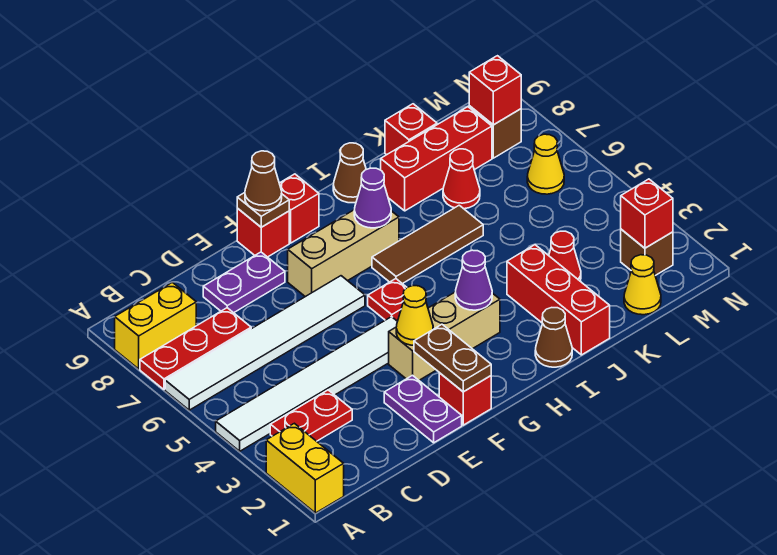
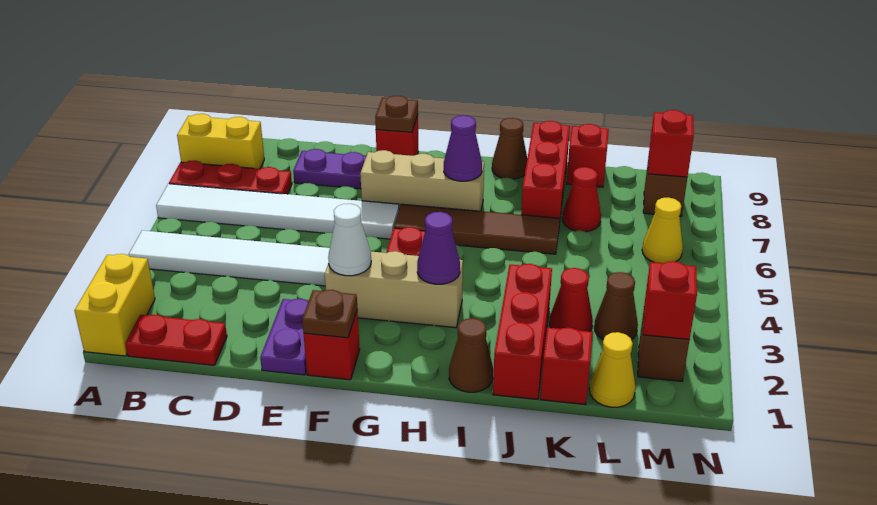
red plate B3:C3 level 1 -> red plate B1:C1 level 1
brown plate F1:F2 level 2 -> brown plate F1 level 2
yellow cone F3 level 2 -> white cone F3 level 2
brown cone F9 level 3 -> brown cone L3 level 1
red brick G9 level 1 -> red brick K1 level 1
brown tile H6:J6 level 1 -> brown tile G6:J6 level 1
red brick J8:L8 level 1 -> red brick J7:J9 level 1

